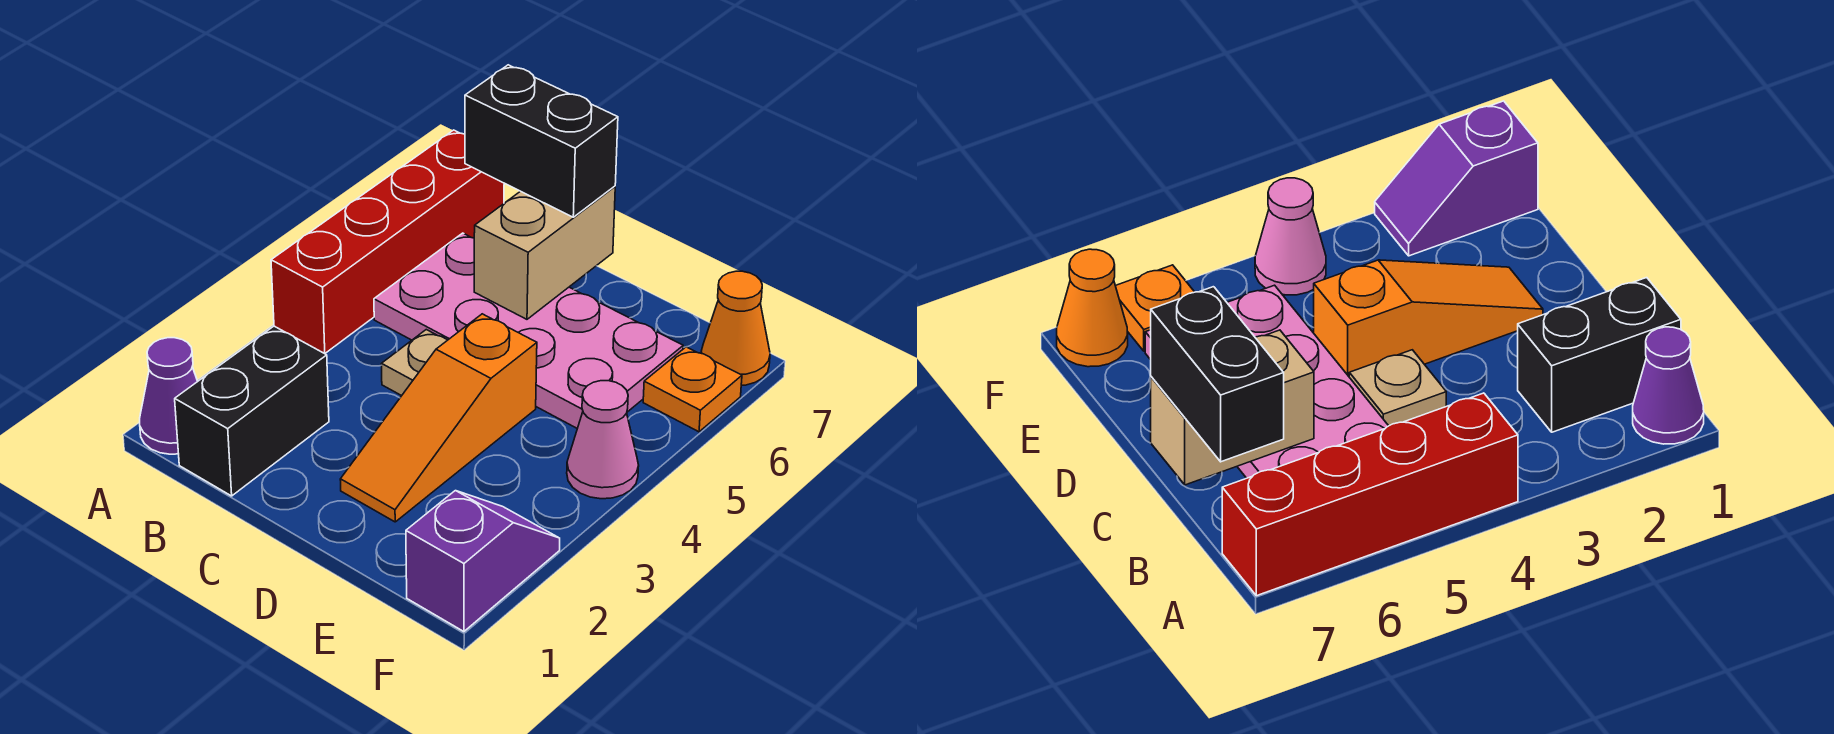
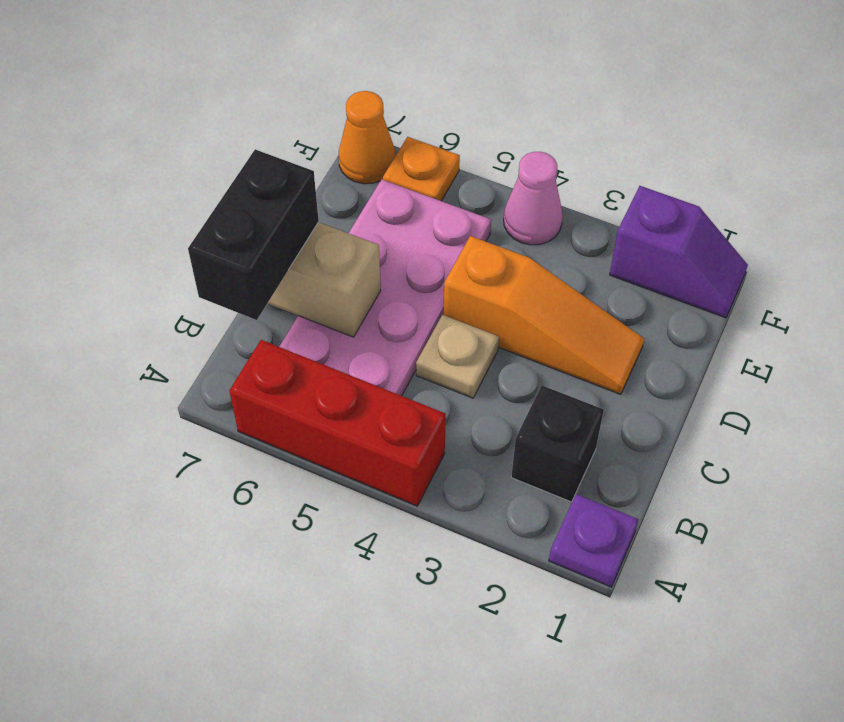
purple cone A1 level 1 -> purple plate A1 level 1
red brick A4:A7 level 1 -> red brick A4:A6 level 1
black brick B1:B2 level 1 -> black brick B2 level 1
purple slope F1:F2 level 1 top 1 -> purple slope F1:F2 level 1 top 2

